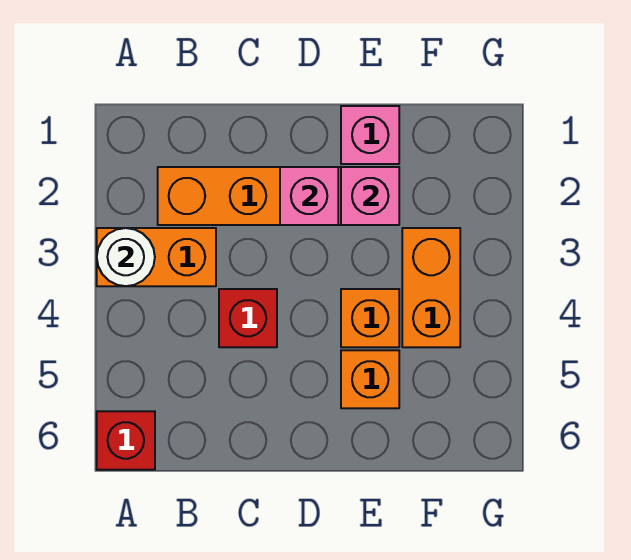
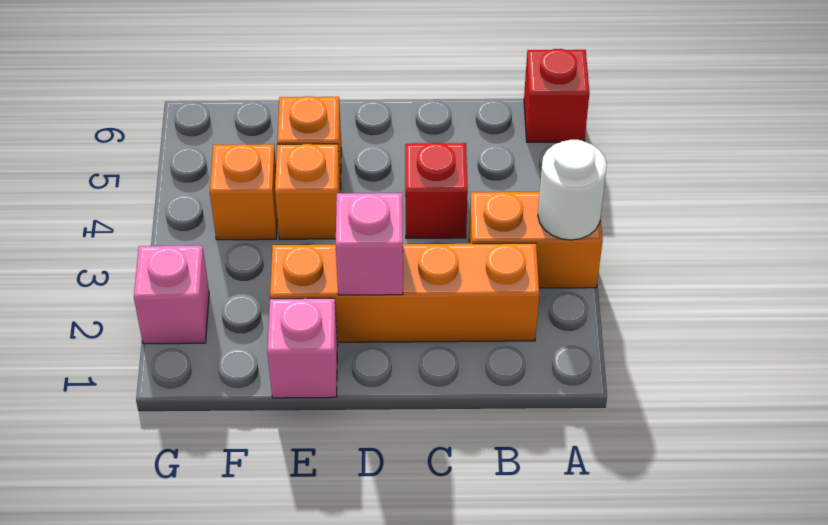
pink brick E2 level 2 -> pink brick G2 level 1
orange brick F3:F4 level 1 -> orange brick F4 level 1

